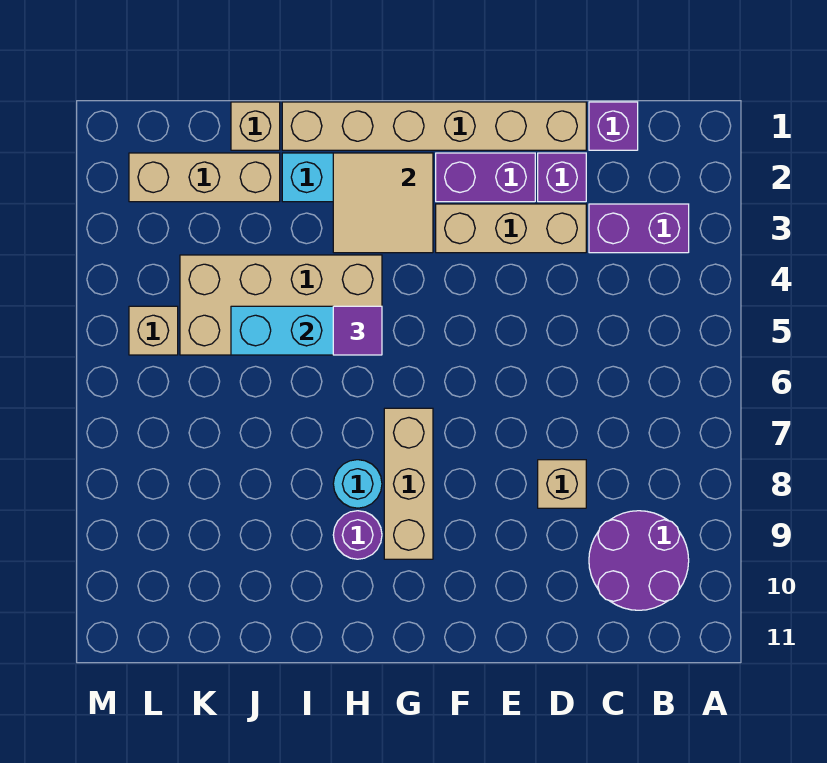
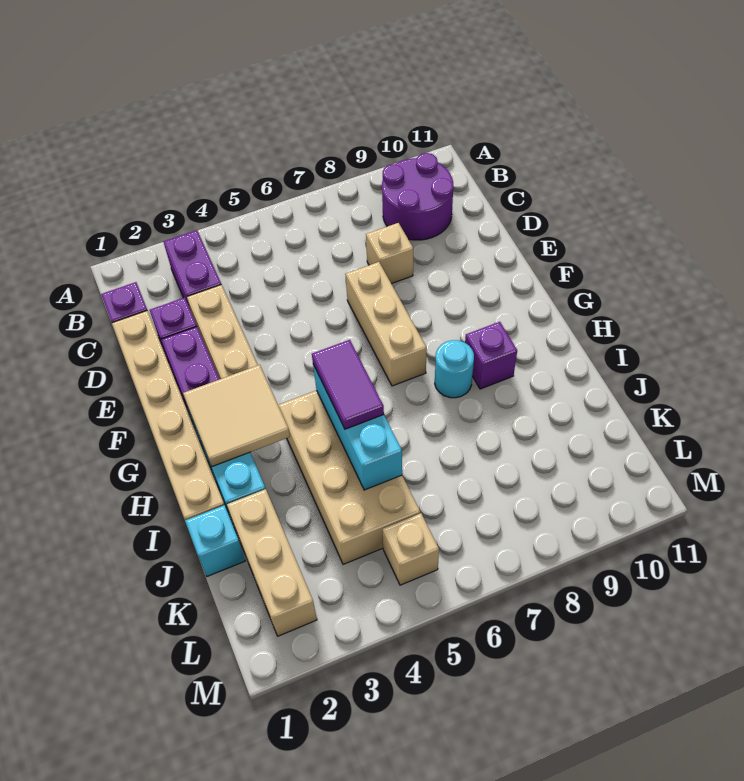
tan brick G7:G9 level 1 -> tan brick E7:G7 level 1
purple tile H5 level 3 -> purple tile H5:I5 level 3
purple round brick H9 level 1 -> purple brick H9 level 1
tan brick J1 level 1 -> cyan brick J1 level 1

